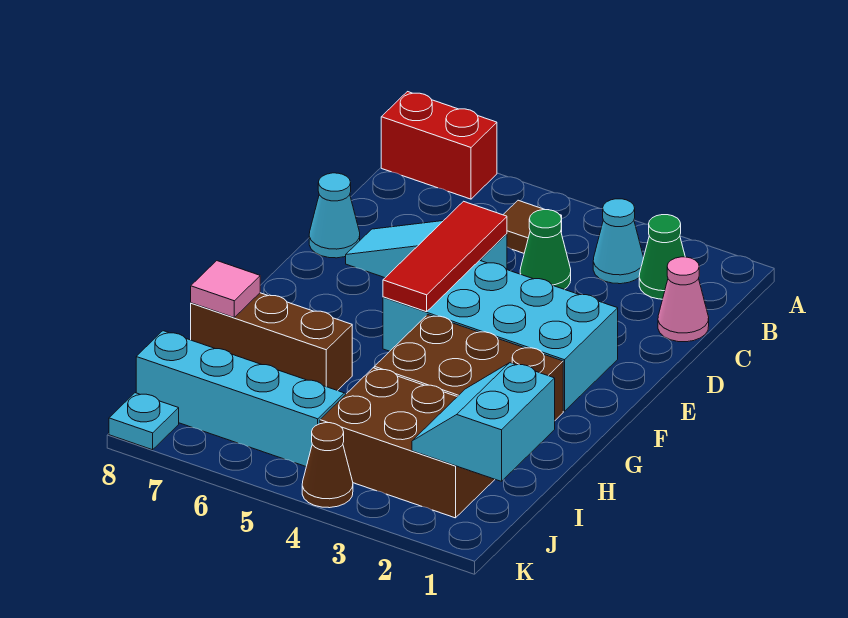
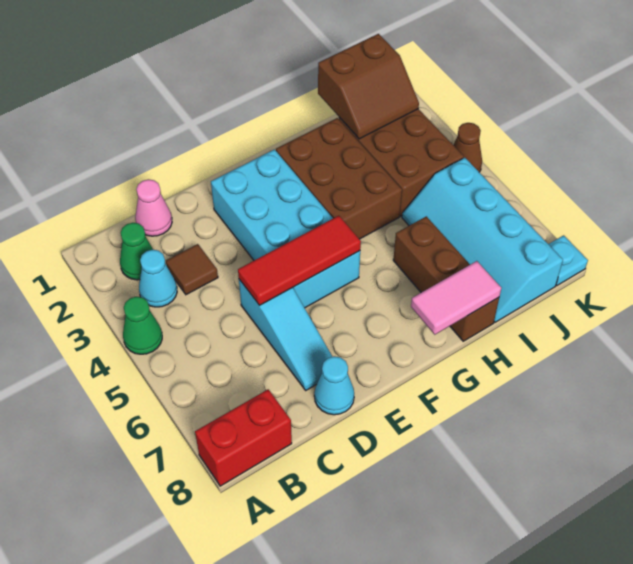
red brick A7:A8 level 1 -> red brick A8:B8 level 1
brown tile B5 level 1 -> brown tile C3 level 1
green cone C4 level 1 -> green cone A4 level 1
pink tile H8 level 2 -> pink tile G8:H8 level 2
cyan slope I1:J2 level 2 top 1 -> brown slope I1:J2 level 2 top 1

